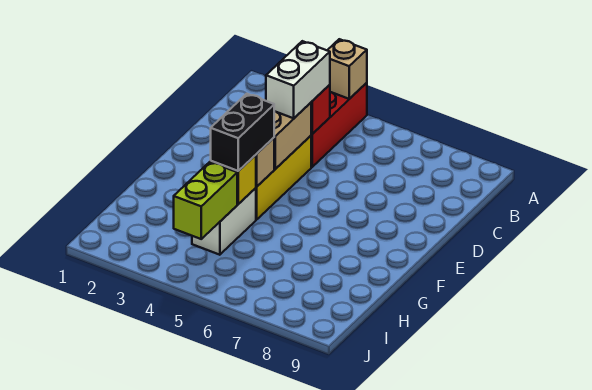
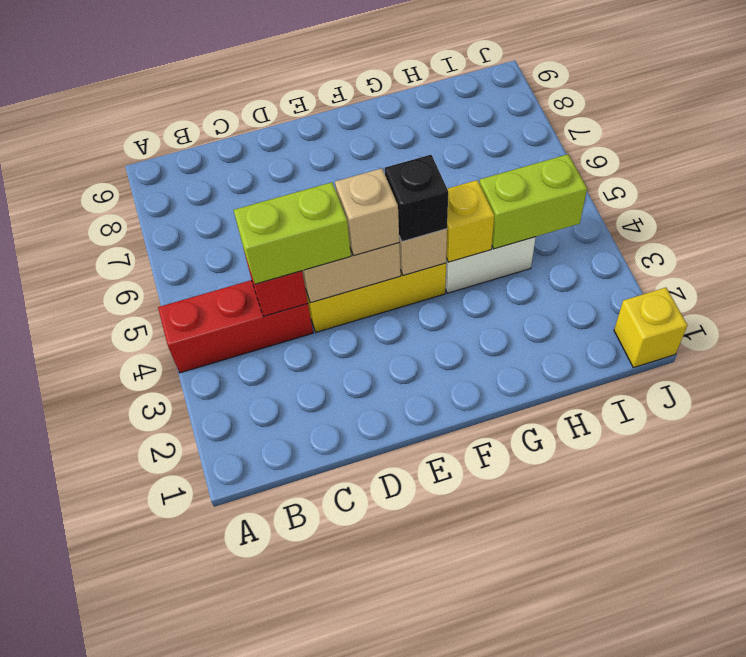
tan brick A4 level 2 -> tan brick E4 level 3
white brick C4:D4 level 3 -> lime brick C4:D4 level 3
black brick F4:G4 level 3 -> black brick F4 level 3
none -> yellow brick J1 level 1

